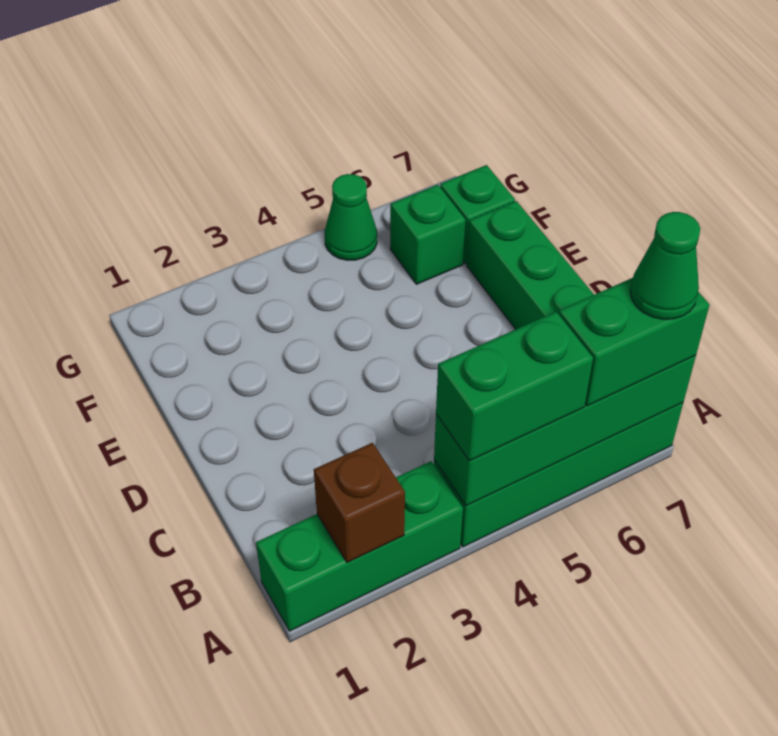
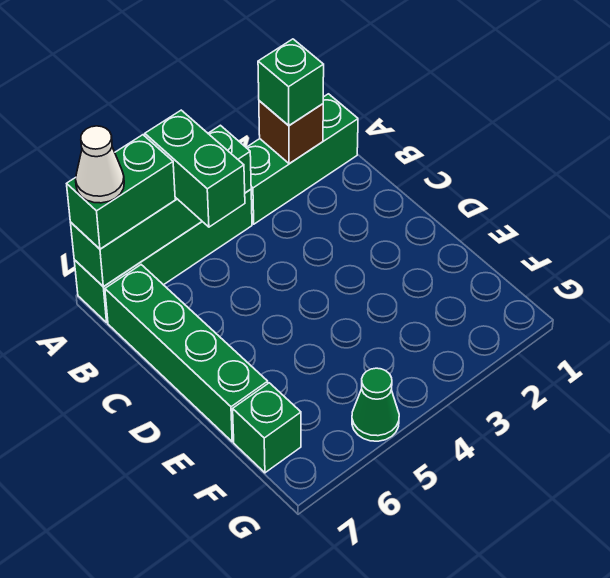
green brick A4:A5 level 3 -> green brick A5:B5 level 3
green cone A7 level 4 -> white cone A7 level 4
green brick F6 level 1 -> green brick A2 level 3

